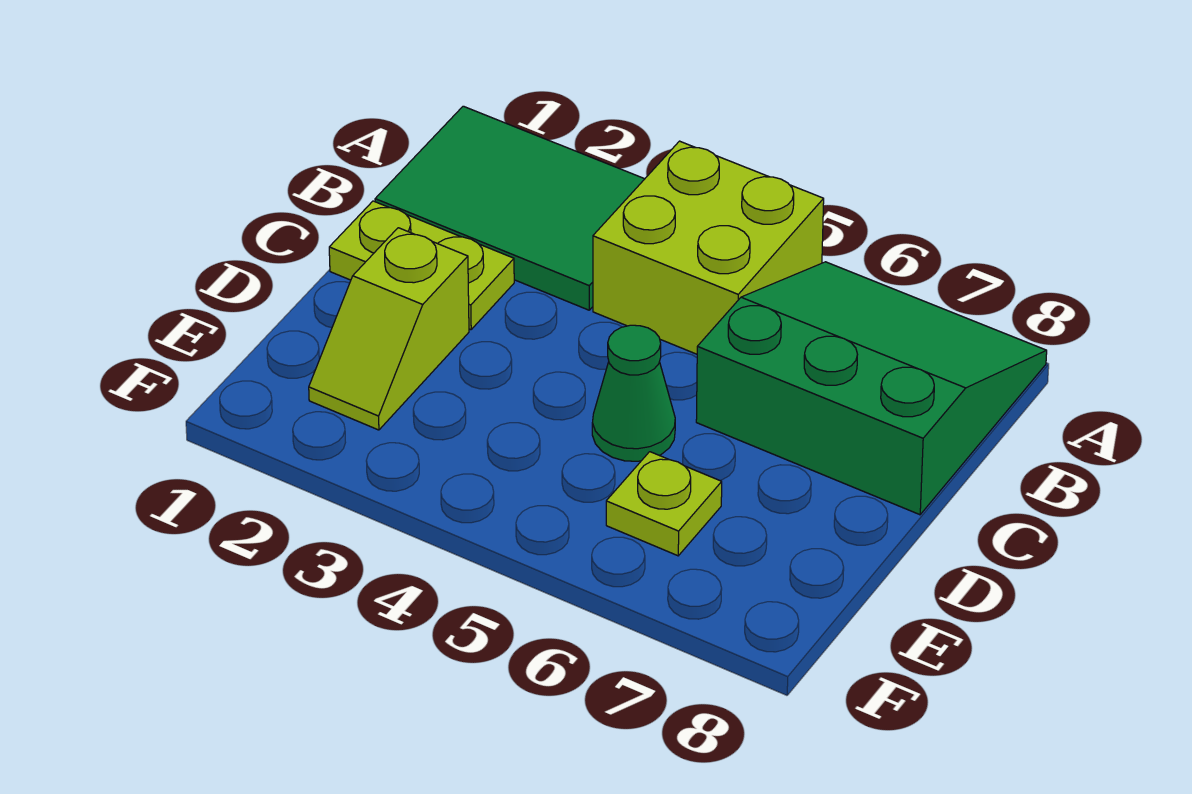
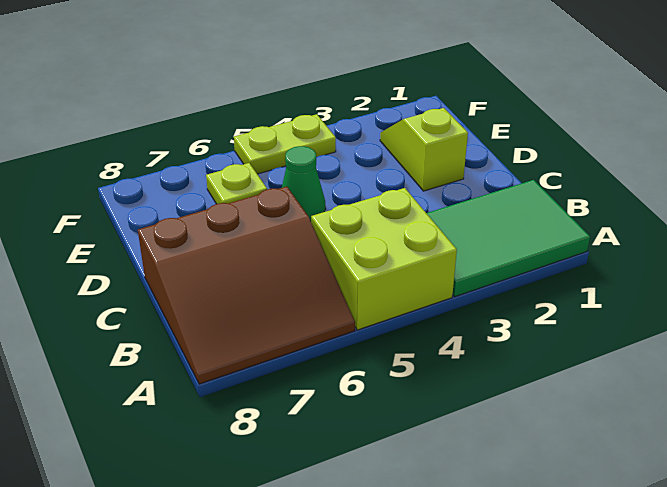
green slope A6:C8 level 1 top C -> brown slope A6:C8 level 1 top C
lime plate C1:C2 level 1 -> lime plate F4:F5 level 1

